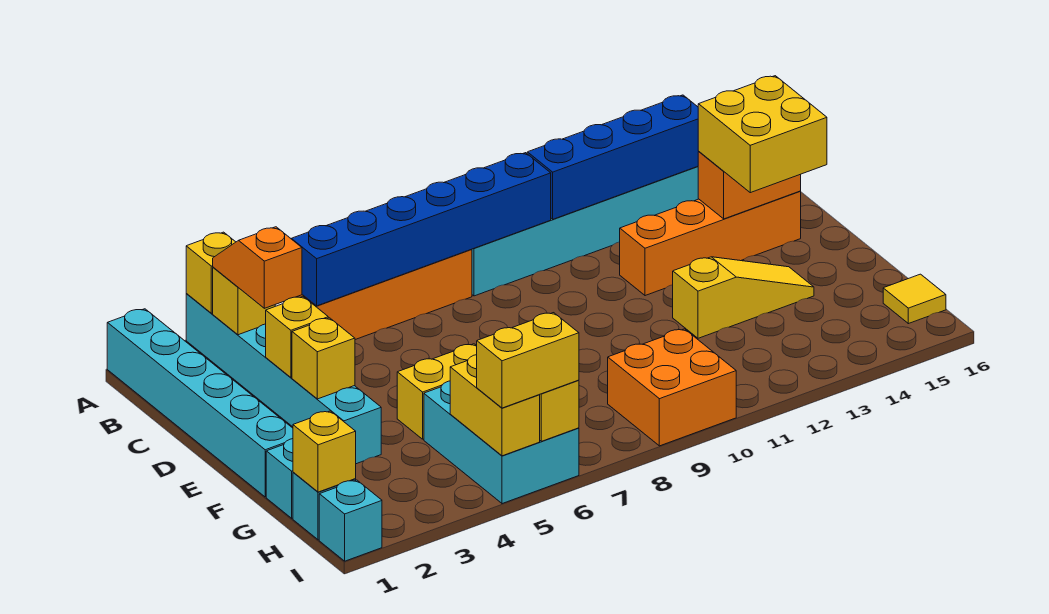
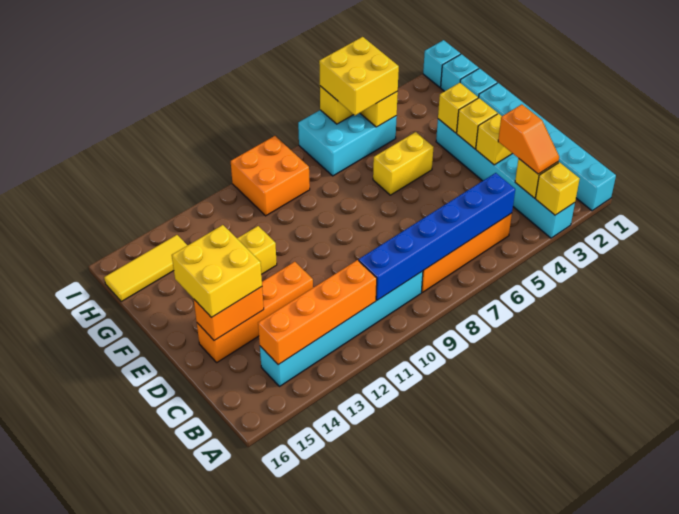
blue brick B11:B14 level 2 -> orange brick B11:B14 level 2
cyan brick G5:I6 level 1 -> cyan brick H5:I7 level 1
yellow brick H1 level 2 -> yellow brick F3 level 2
yellow tile H16 level 1 -> yellow tile H14:H16 level 1
yellow brick I5:I6 level 3 -> yellow brick H5:I6 level 3

